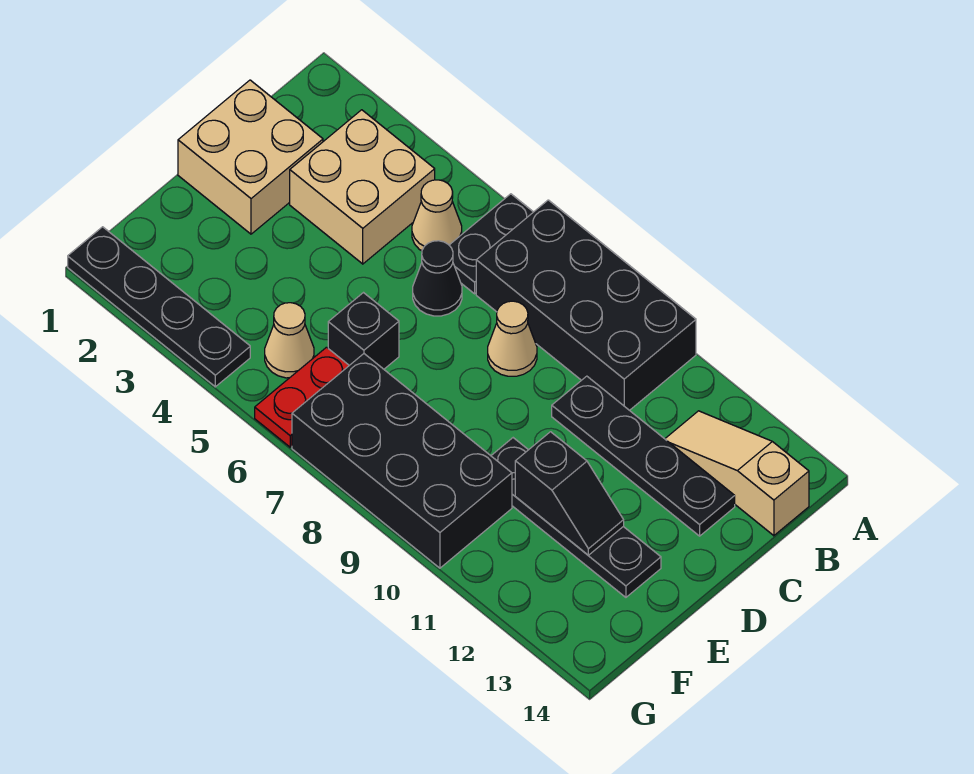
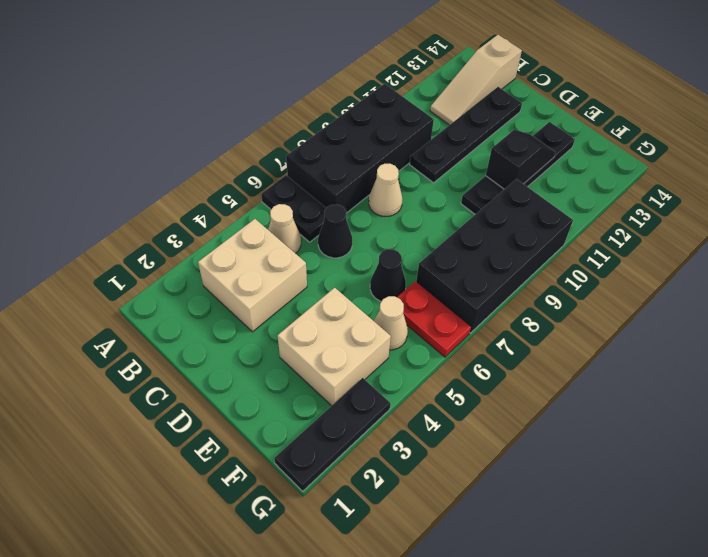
tan brick C1:D2 level 1 -> tan brick E3:F4 level 1
black brick E6 level 1 -> black cone E6 level 1
black plate G1:G4 level 1 -> black plate G1:G3 level 1

